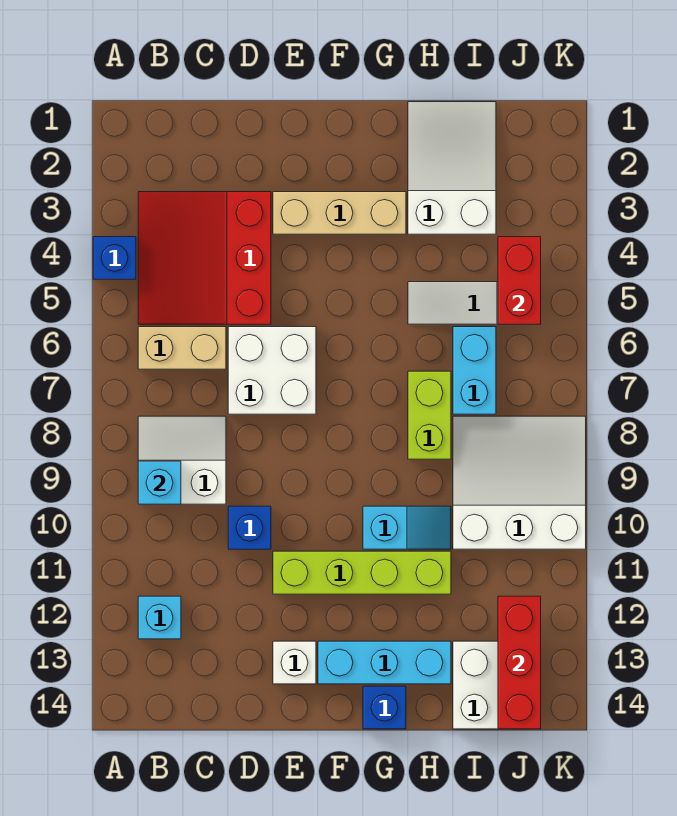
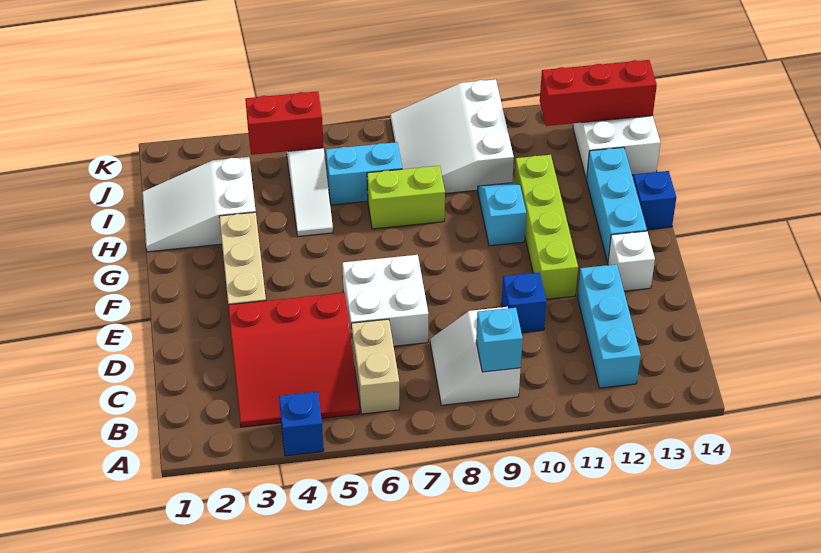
cyan brick B12 level 1 -> cyan brick B12:D12 level 1

